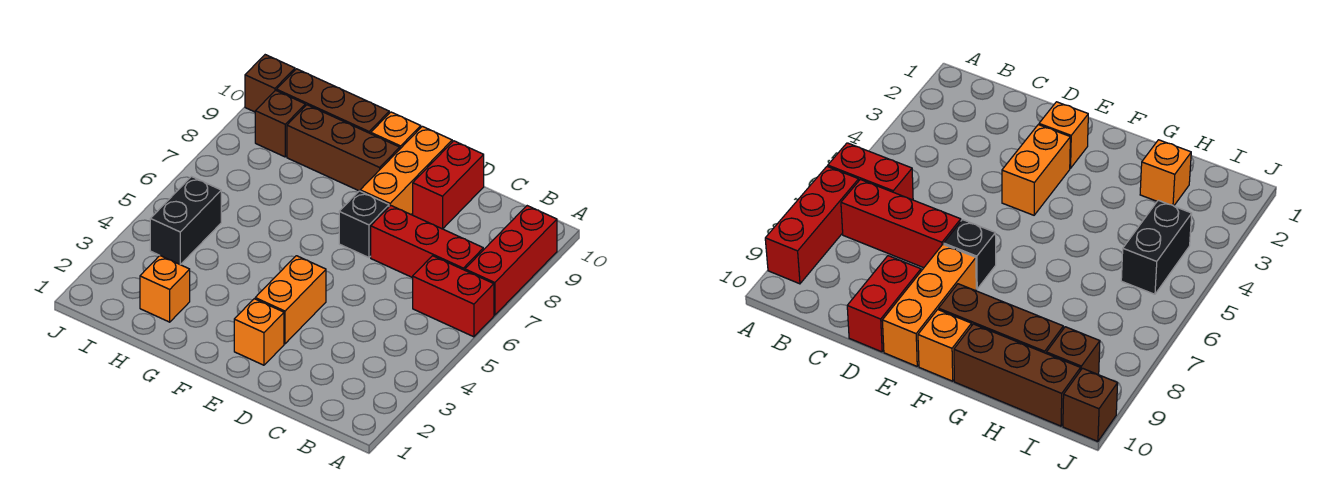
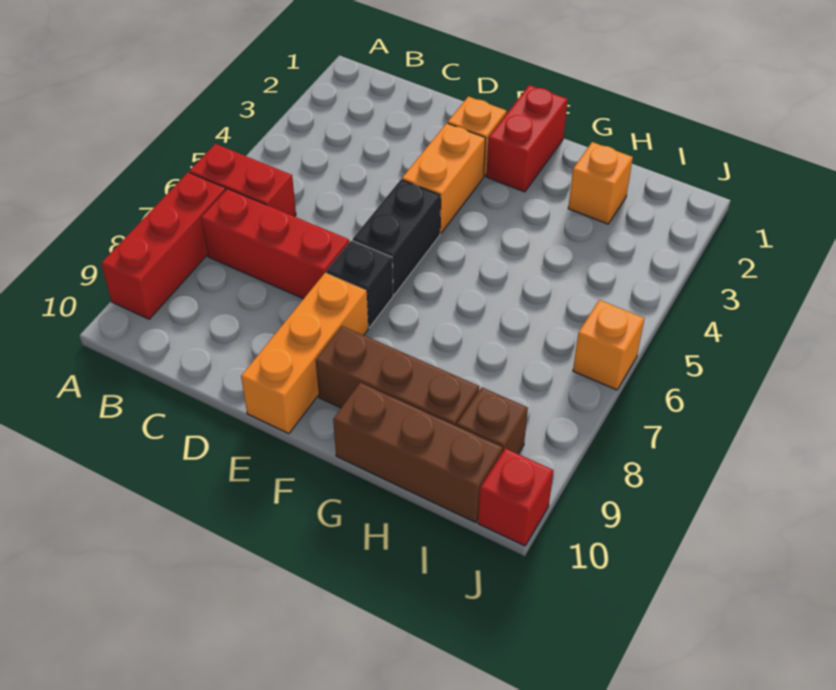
red brick D9:D10 level 1 -> red brick F1:F2 level 1
orange brick F10 level 1 -> orange brick J6 level 1
black brick I4:I5 level 1 -> black brick E5:E6 level 1
brown brick J10 level 1 -> red brick J10 level 1

